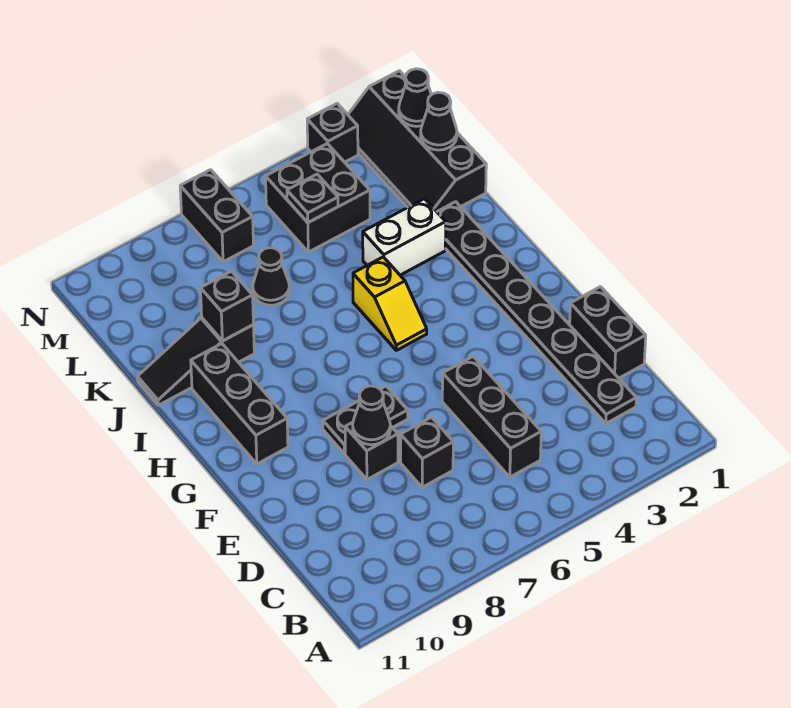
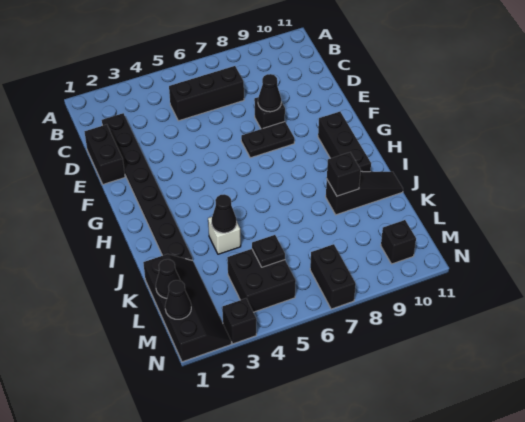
black brick C5:E5 level 1 -> black brick C5:C7 level 1
black brick D7 level 1 -> black brick M10 level 1
yellow slope H5:I5 level 1 top I -> none
white brick J3:J4 level 1 -> white brick J4 level 1
black cone K7 level 1 -> black cone J4 level 2

